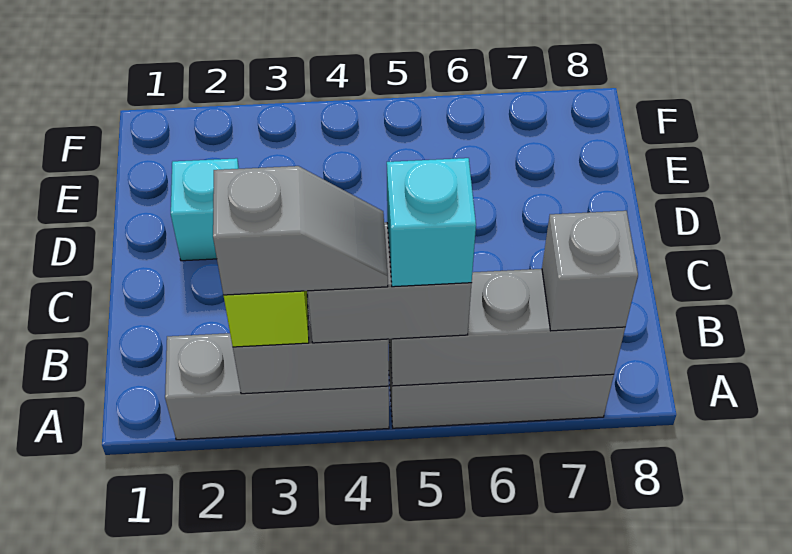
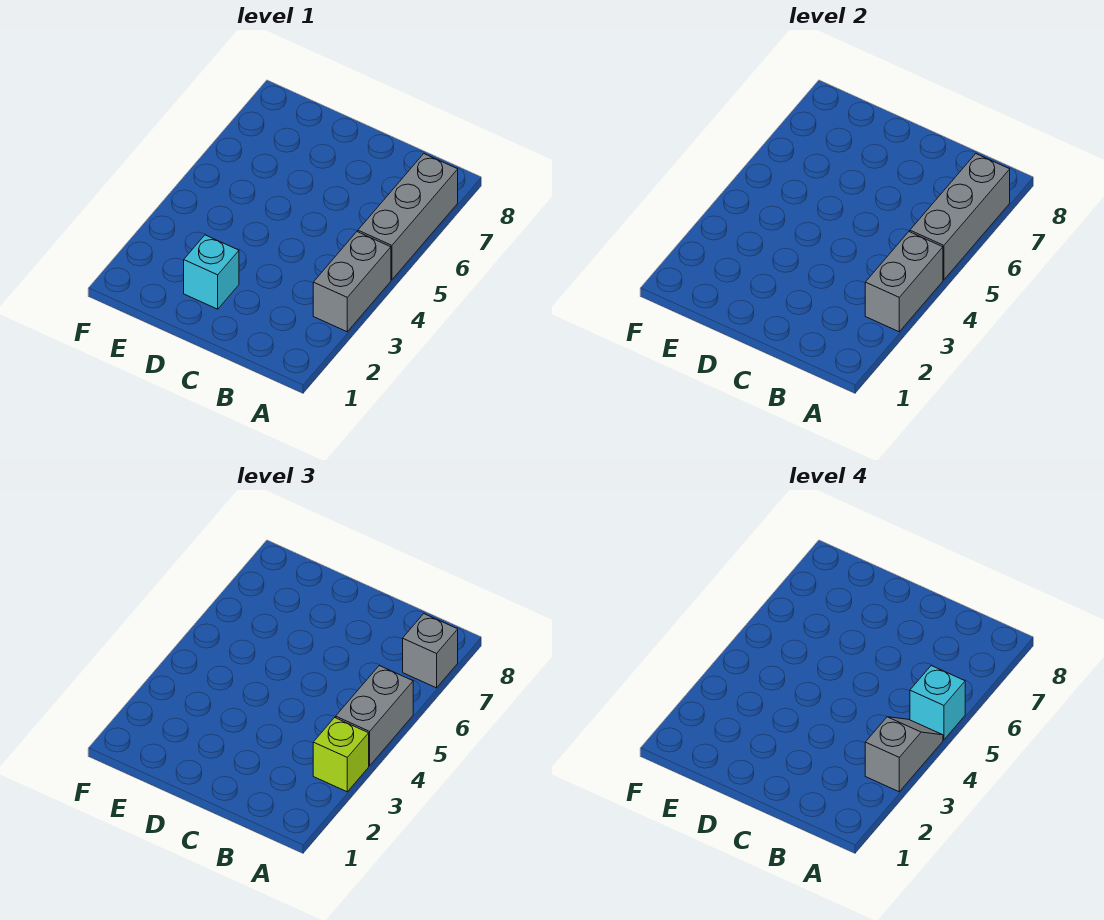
grey brick A2:A4 level 1 -> grey brick A3:A4 level 1

